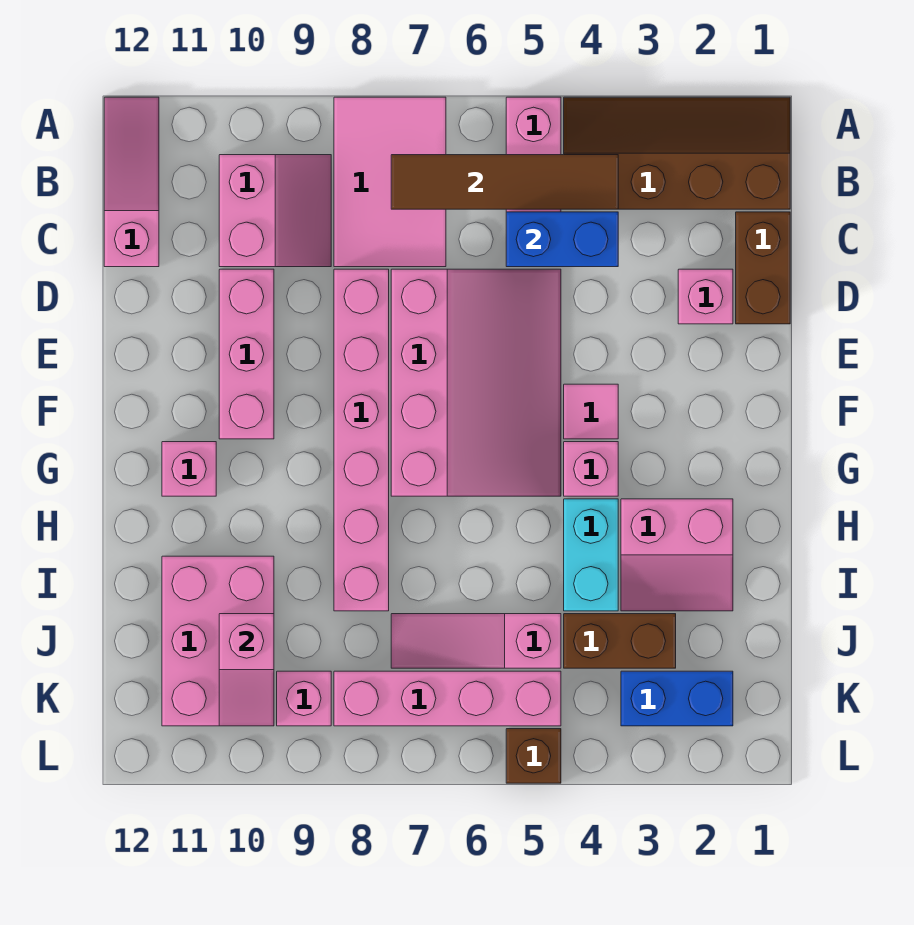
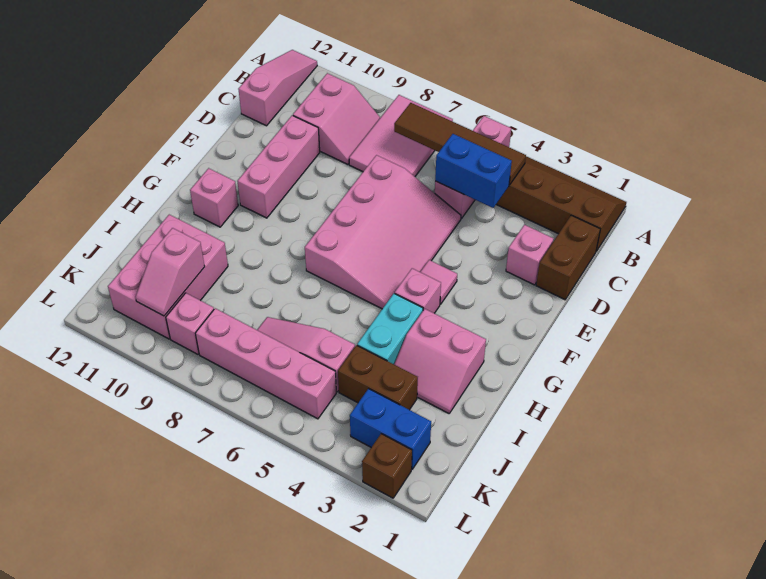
pink brick D8:I8 level 1 -> none
brown brick L5 level 1 -> brown brick L2 level 1

